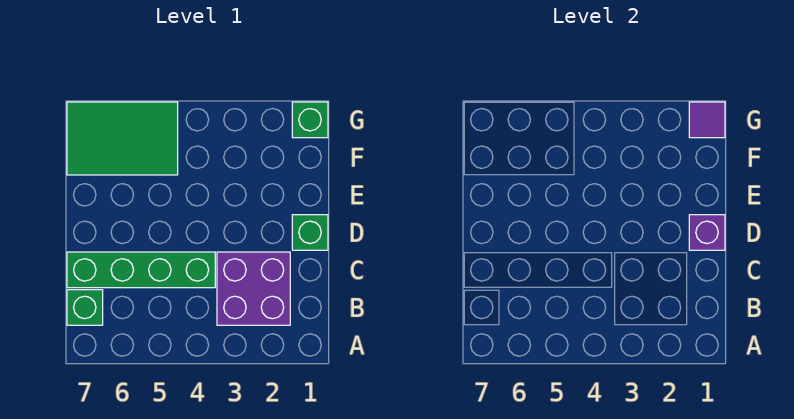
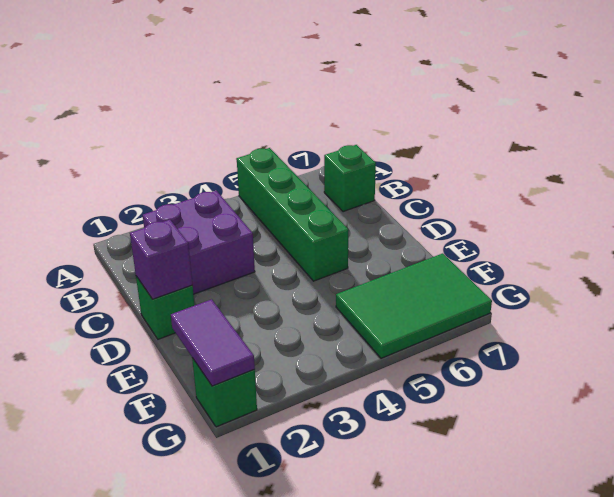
green brick C4:C7 level 1 -> green brick A5:D5 level 1
purple tile G1 level 2 -> purple tile F1:G1 level 2

